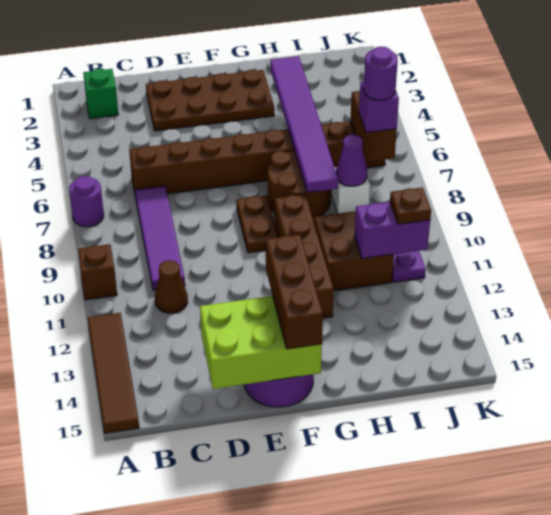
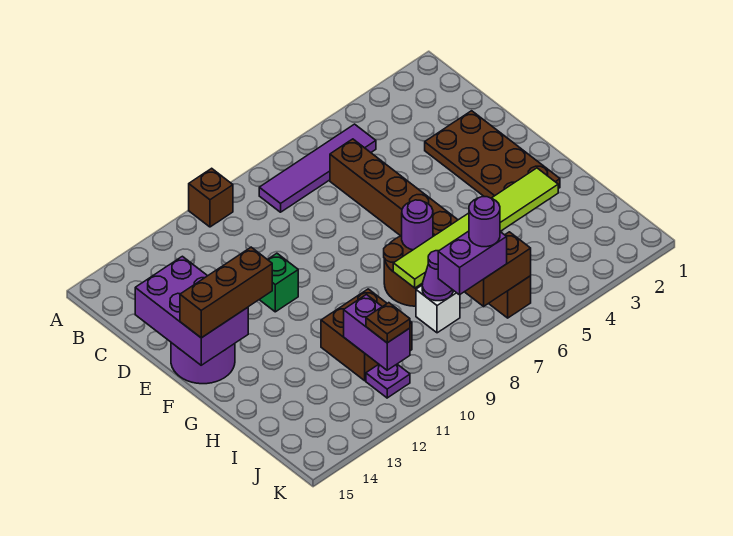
purple round brick A7 level 1 -> purple round brick G7 level 2
brown tile A12:A15 level 1 -> none
green brick B2 level 1 -> green brick E11 level 1
purple tile C7:C10 level 1 -> purple tile B5:B8 level 1
brown cone C11 level 1 -> none
lime brick D14:F15 level 2 -> purple brick D14:F15 level 2
brown plate F8:F9 level 1 -> none
brown brick G9:G12 level 1 -> none
purple tile H3:H8 level 2 -> lime tile H3:H8 level 2
purple brick J7 level 3 -> purple brick J7:J8 level 3

